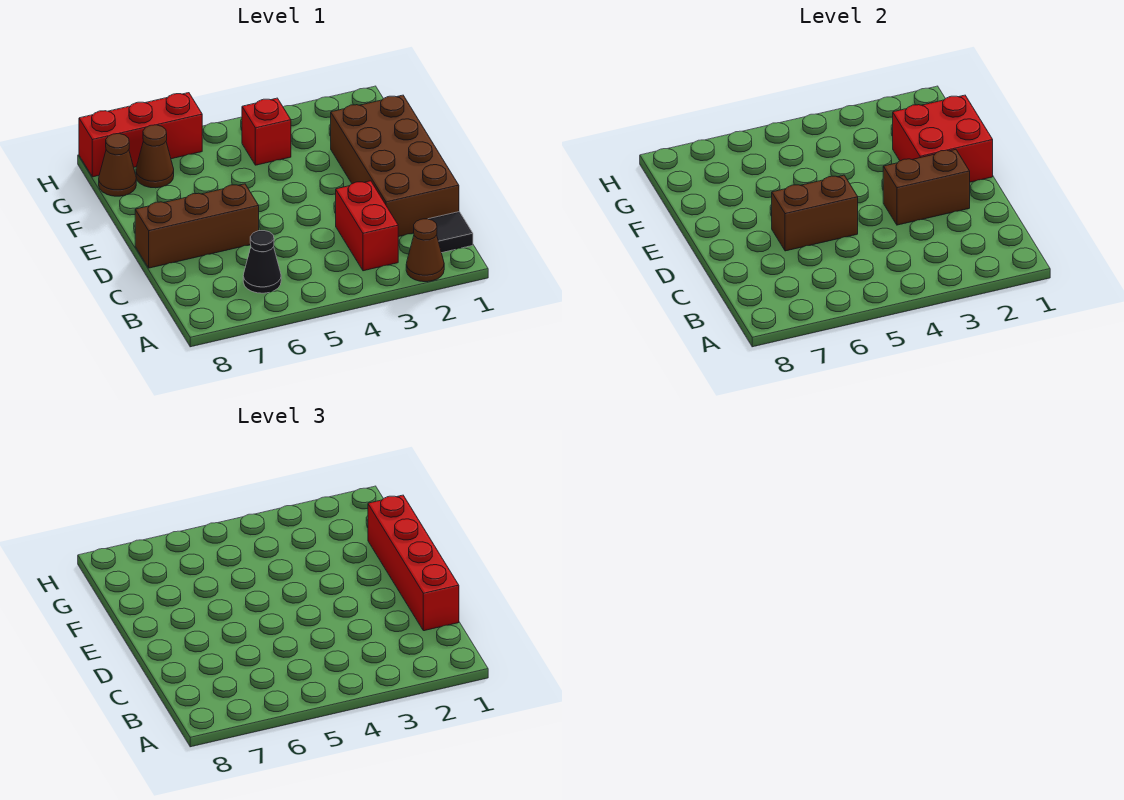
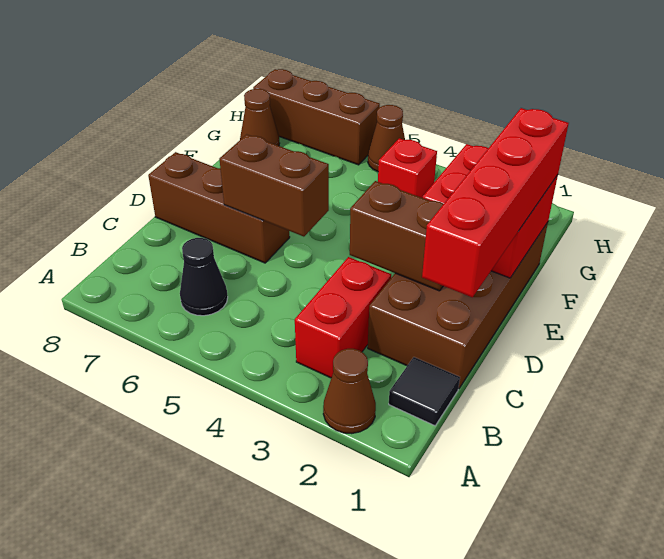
brown cone G7 level 1 -> brown cone H5 level 1
red brick H6:H8 level 1 -> brown brick H6:H8 level 1

